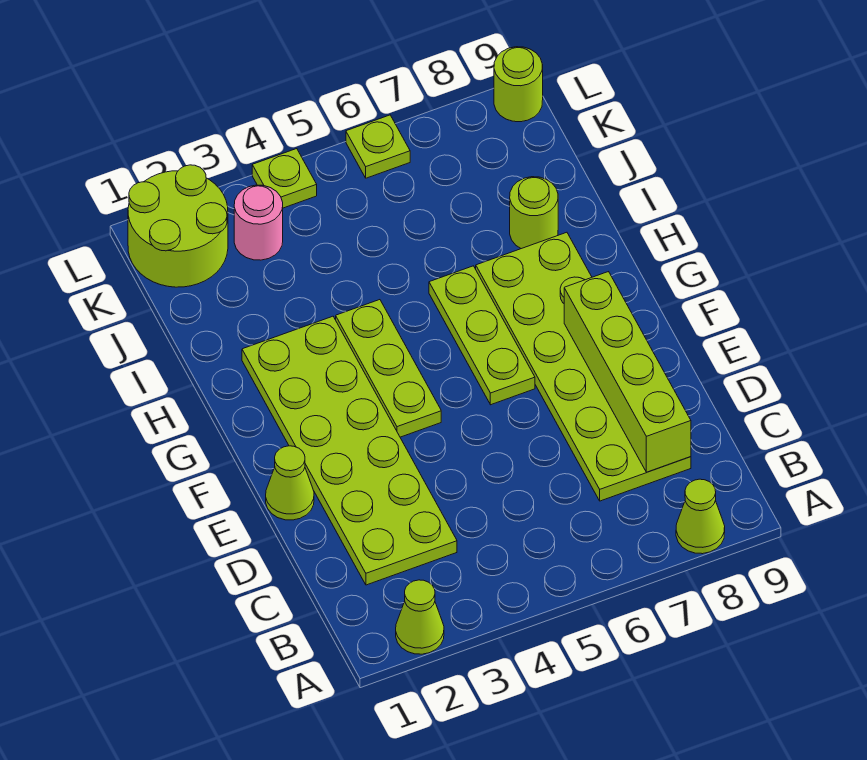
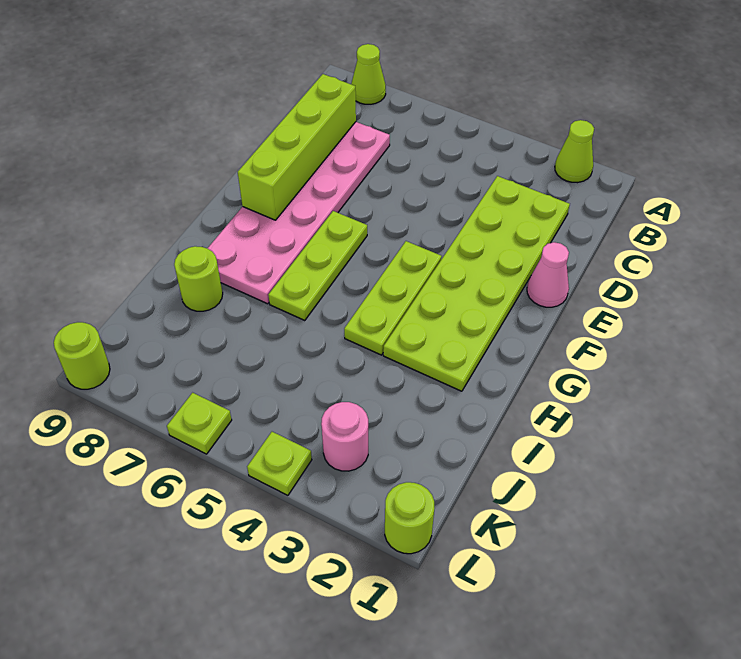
lime plate C7:H8 level 1 -> pink plate C7:H8 level 1
lime cone E1 level 1 -> pink cone E1 level 1
lime round brick K1:L2 level 1 -> lime round brick L1 level 1

